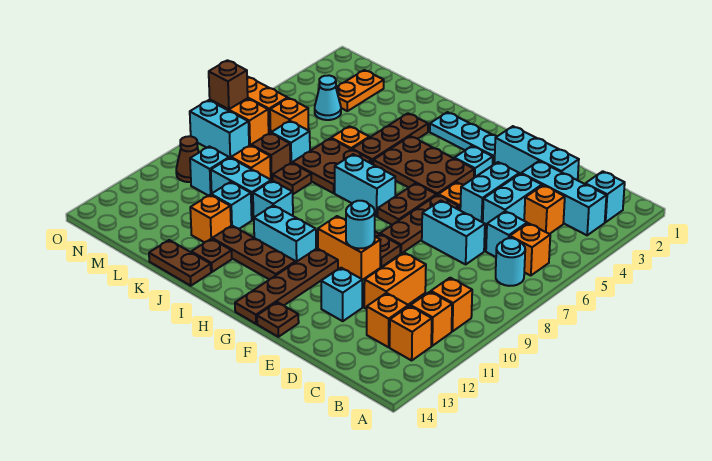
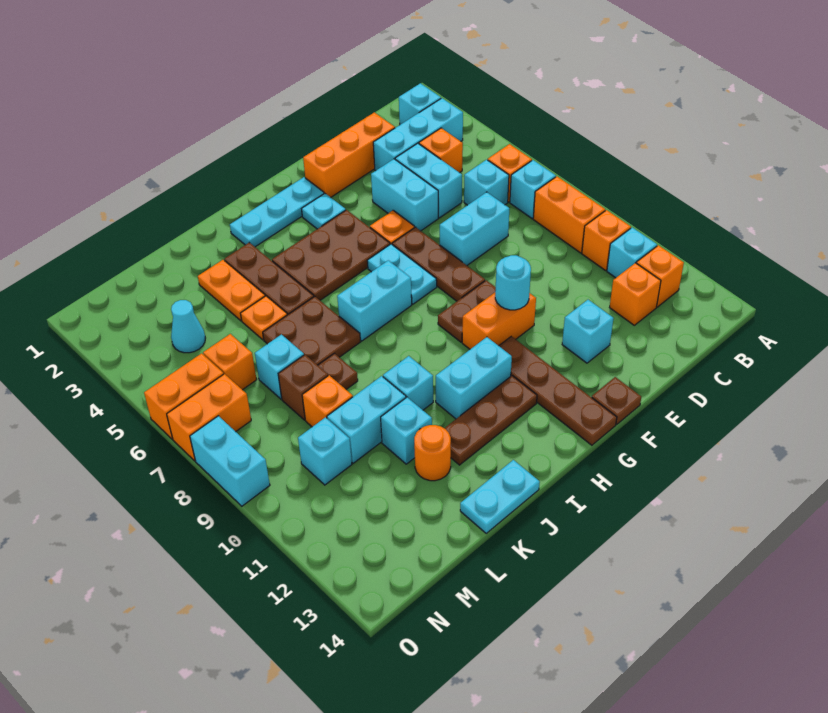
cyan round brick B7 level 1 -> cyan brick B7 level 1
orange brick B11 level 1 -> cyan brick B11 level 1
cyan brick D2:F2 level 1 -> orange brick D2:F2 level 1
orange brick D10:D11 level 1 -> orange brick B8:B9 level 1
brown plate G6:G7 level 1 -> cyan plate G6:G7 level 1
brown plate J13 level 1 -> none
brown plate J14:K14 level 1 -> cyan plate J14:K14 level 1
orange brick K12 level 1 -> orange round brick K12 level 1
orange plate M2:M3 level 1 -> orange plate K3:K4 level 1
cyan brick N8:O8 level 1 -> cyan brick O8:O9 level 1
brown cone N10 level 1 -> none
brown brick O7 level 2 -> none

